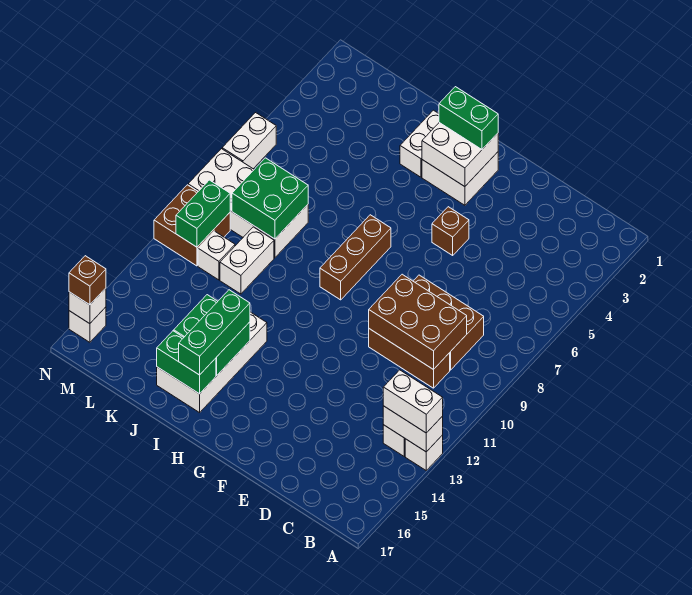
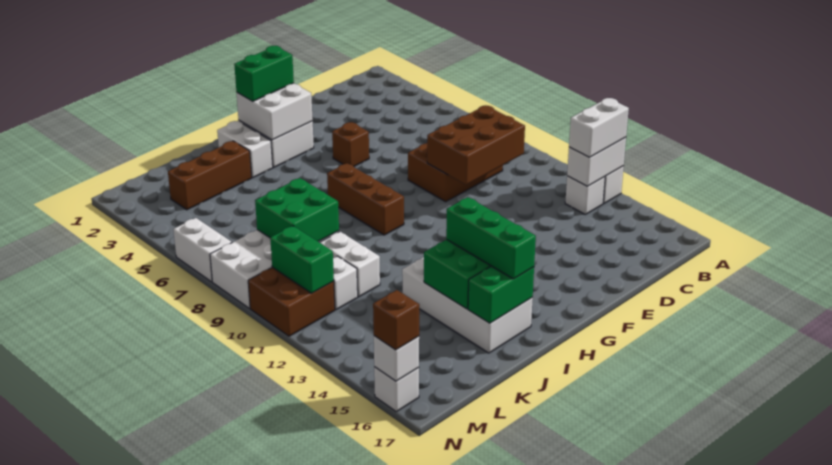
brown brick C10:E10 level 1 -> brown brick J3:L3 level 1

